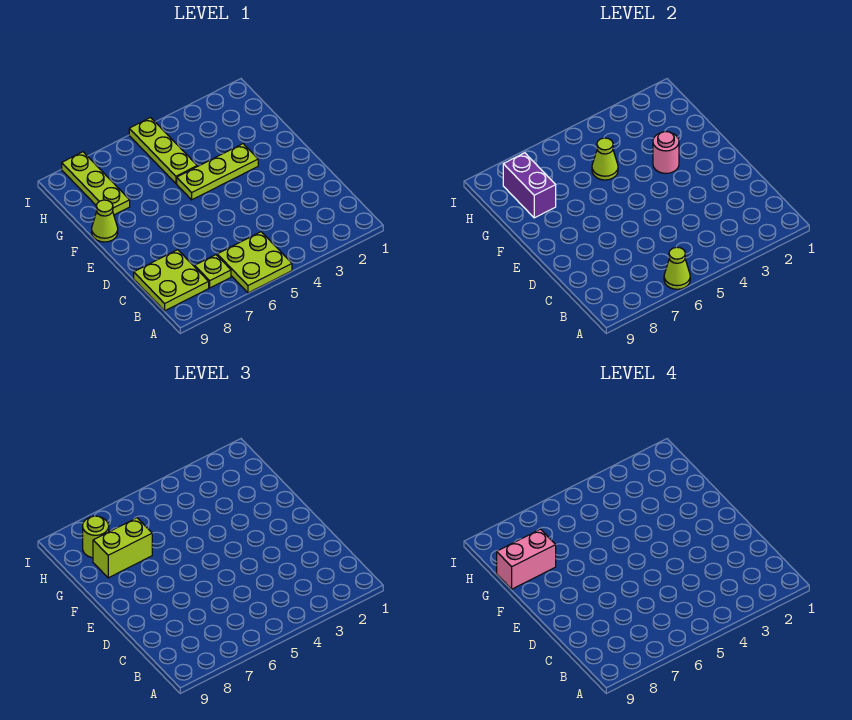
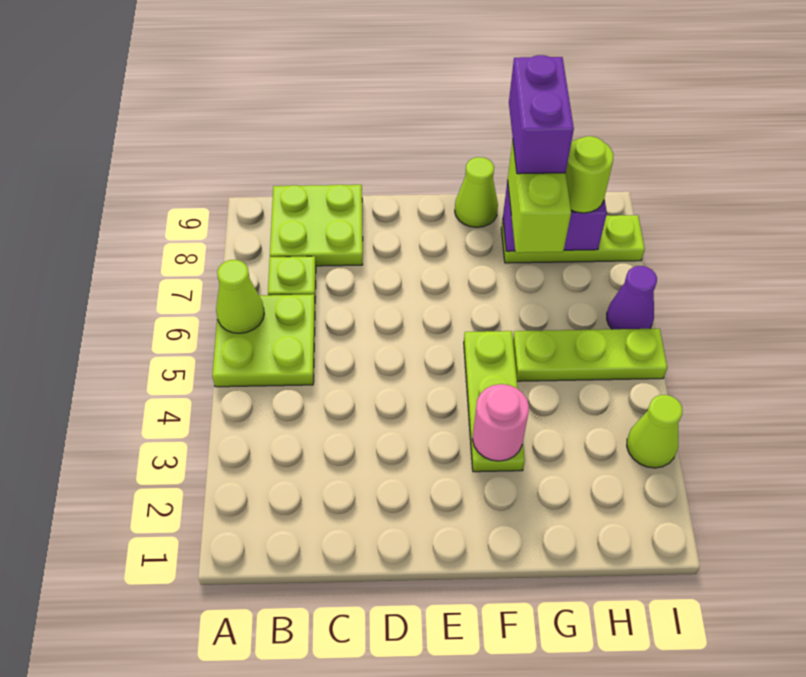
lime cone G5 level 2 -> lime cone I3 level 1
pink brick G8:G9 level 4 -> purple brick G8:G9 level 4
none -> purple cone I6 level 1

